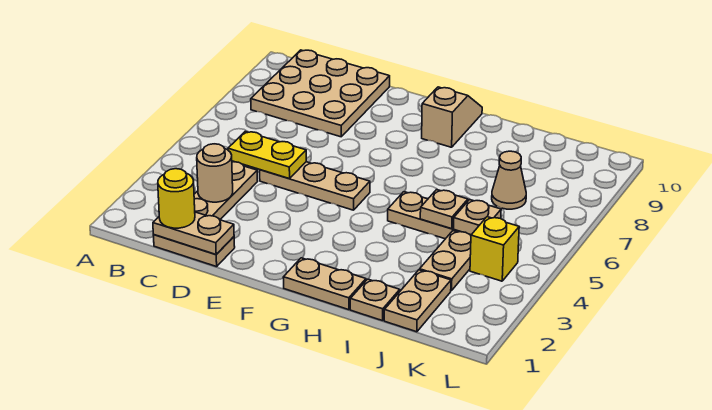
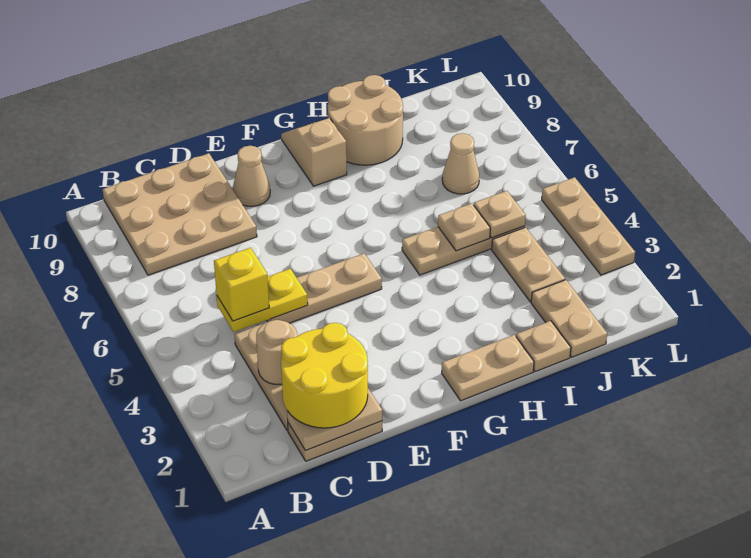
yellow round brick C1 level 3 -> yellow round brick C1:D2 level 3
none -> tan cone E9 level 1
none -> tan round brick H9:I10 level 1
yellow brick K4 level 1 -> yellow brick C5 level 3
none -> tan plate L3:L5 level 1

